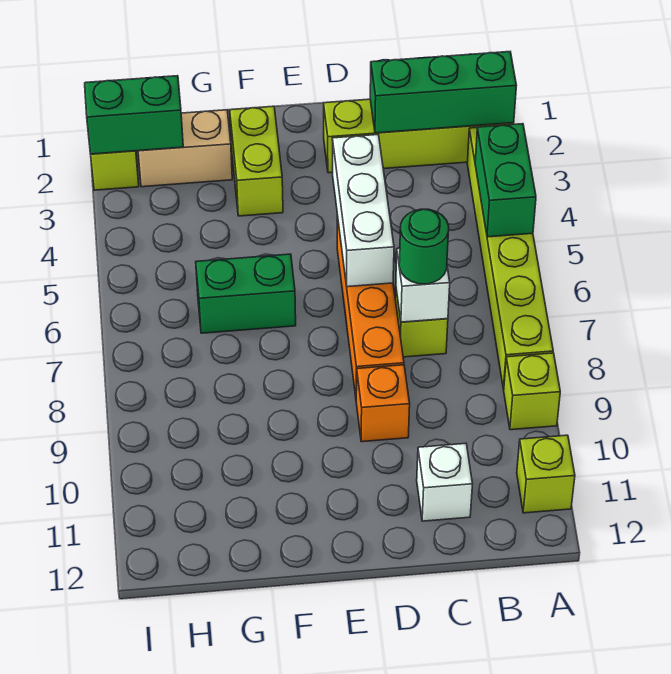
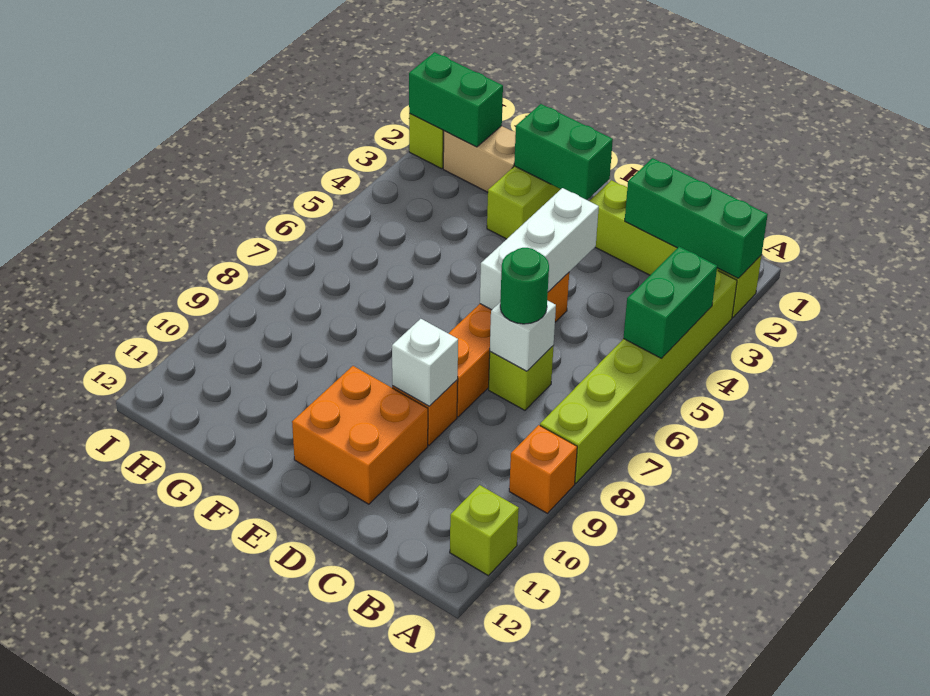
lime brick A9 level 1 -> orange brick A9 level 1
white brick C11 level 1 -> white brick D9 level 2
none -> orange brick D10:E11 level 1
green brick F6:G6 level 1 -> green brick E2:F2 level 2

